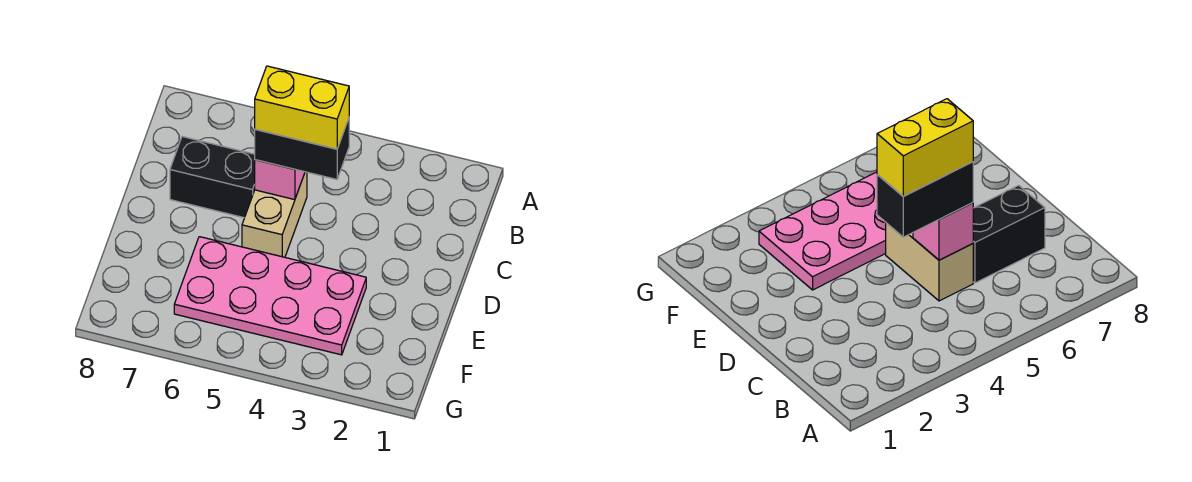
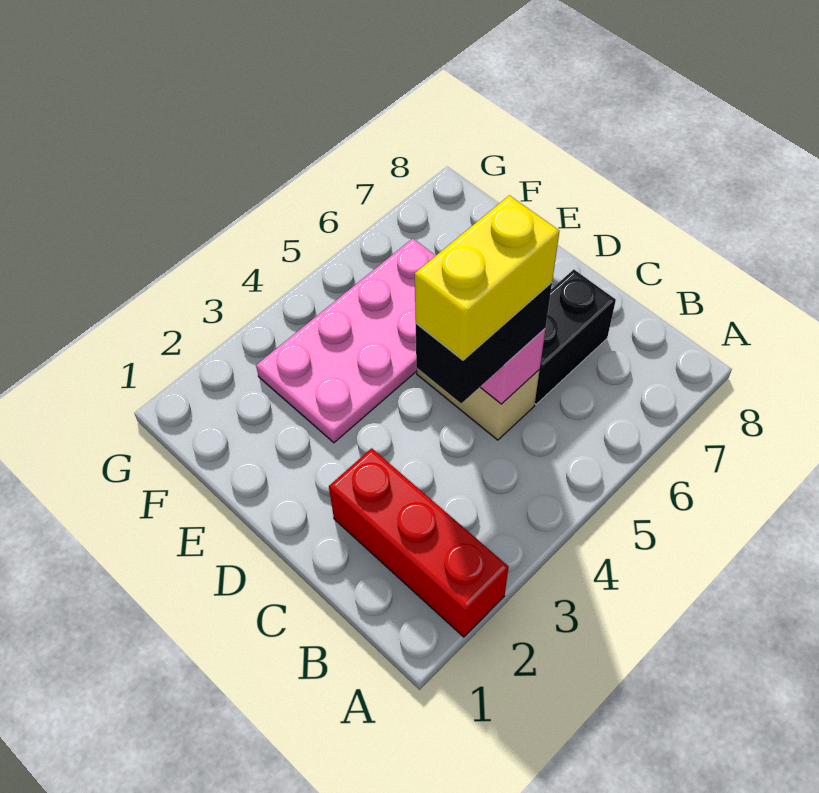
none -> red brick A2:C2 level 1

